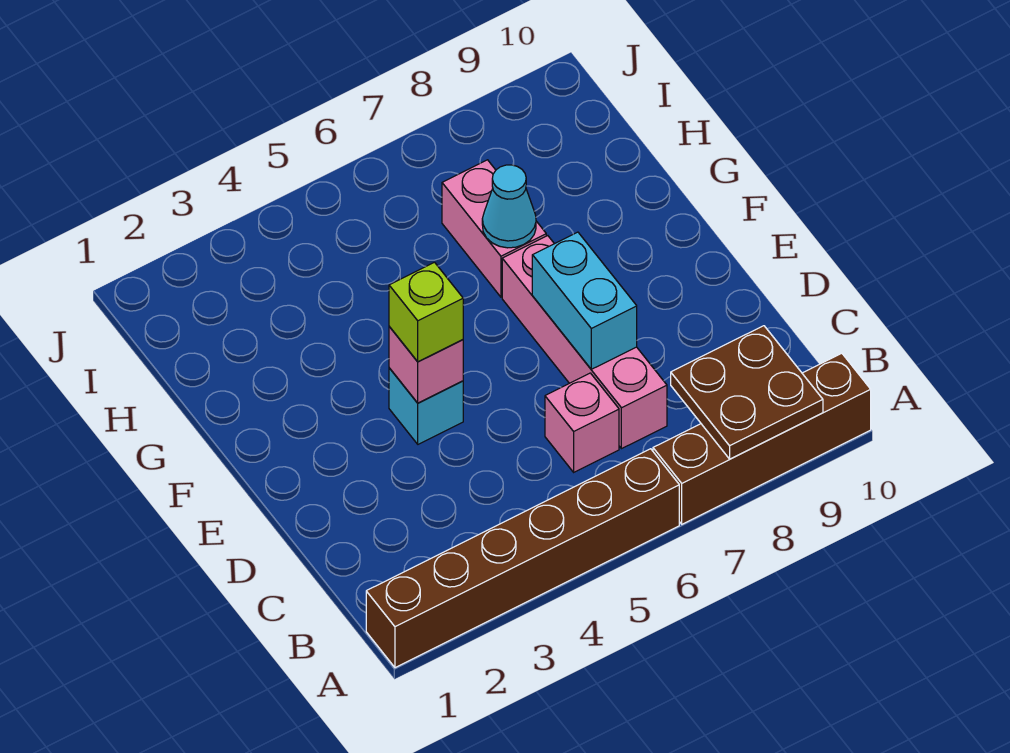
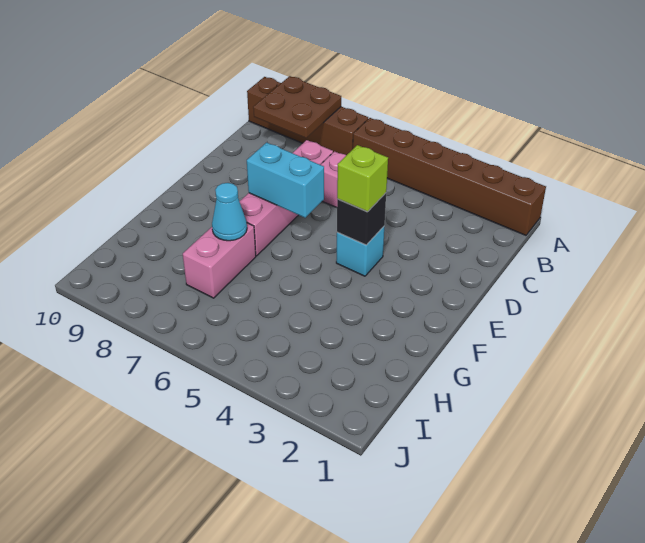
cyan brick D7:E7 level 2 -> cyan brick E6:E7 level 2
pink brick E4 level 2 -> black brick E4 level 2

